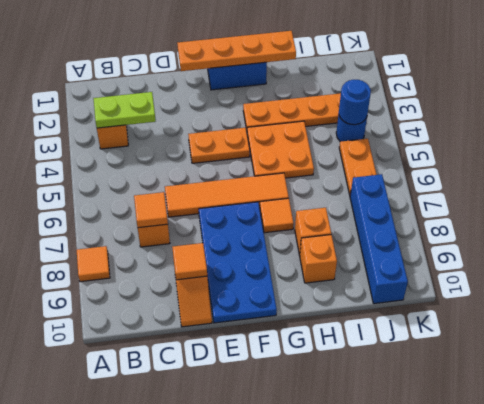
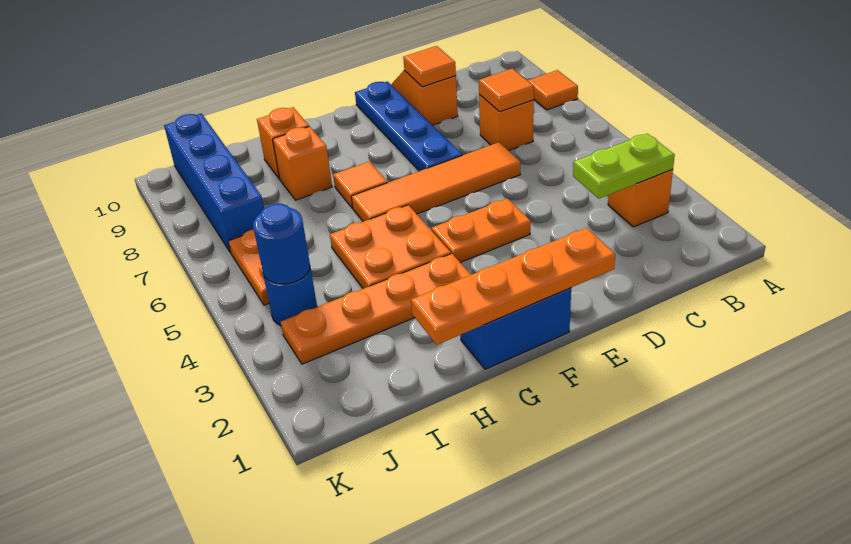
blue plate E7:F10 level 1 -> blue plate E7:E10 level 1

